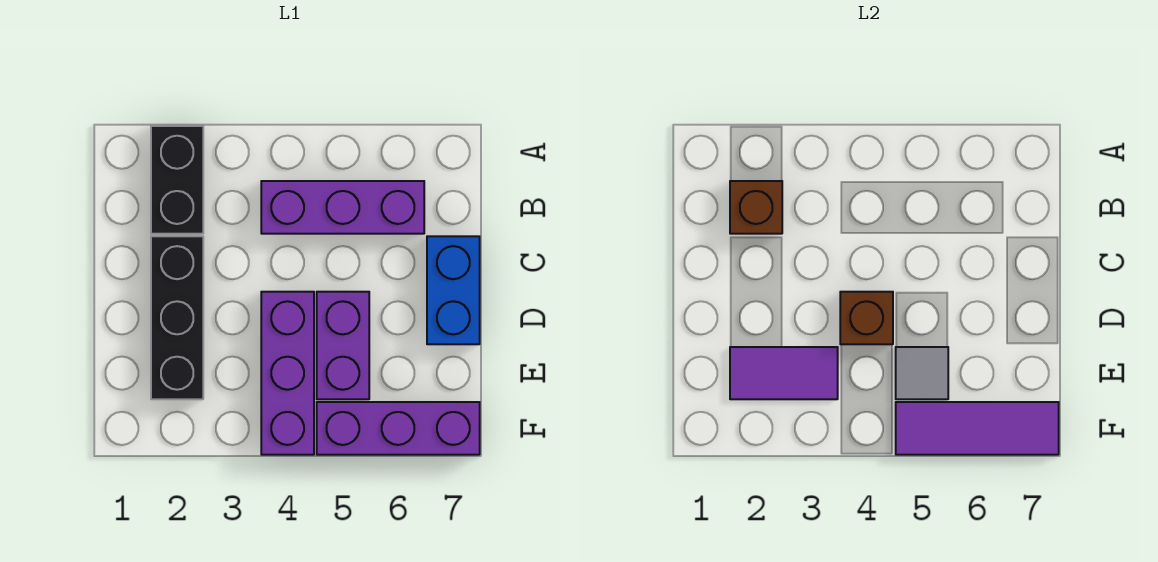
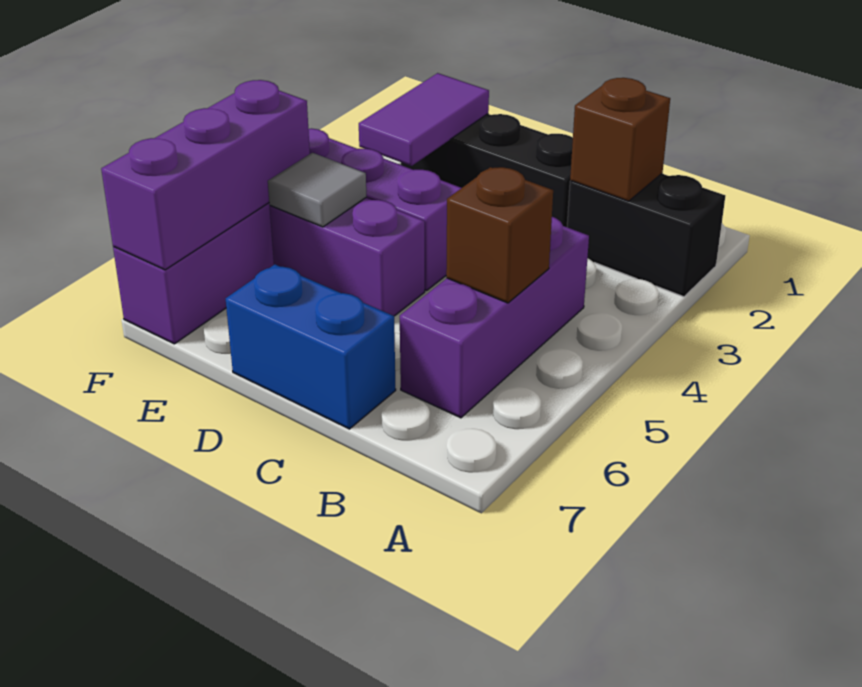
brown brick D4 level 2 -> brown brick B5 level 2
purple tile F5:F7 level 2 -> purple brick F5:F7 level 2

